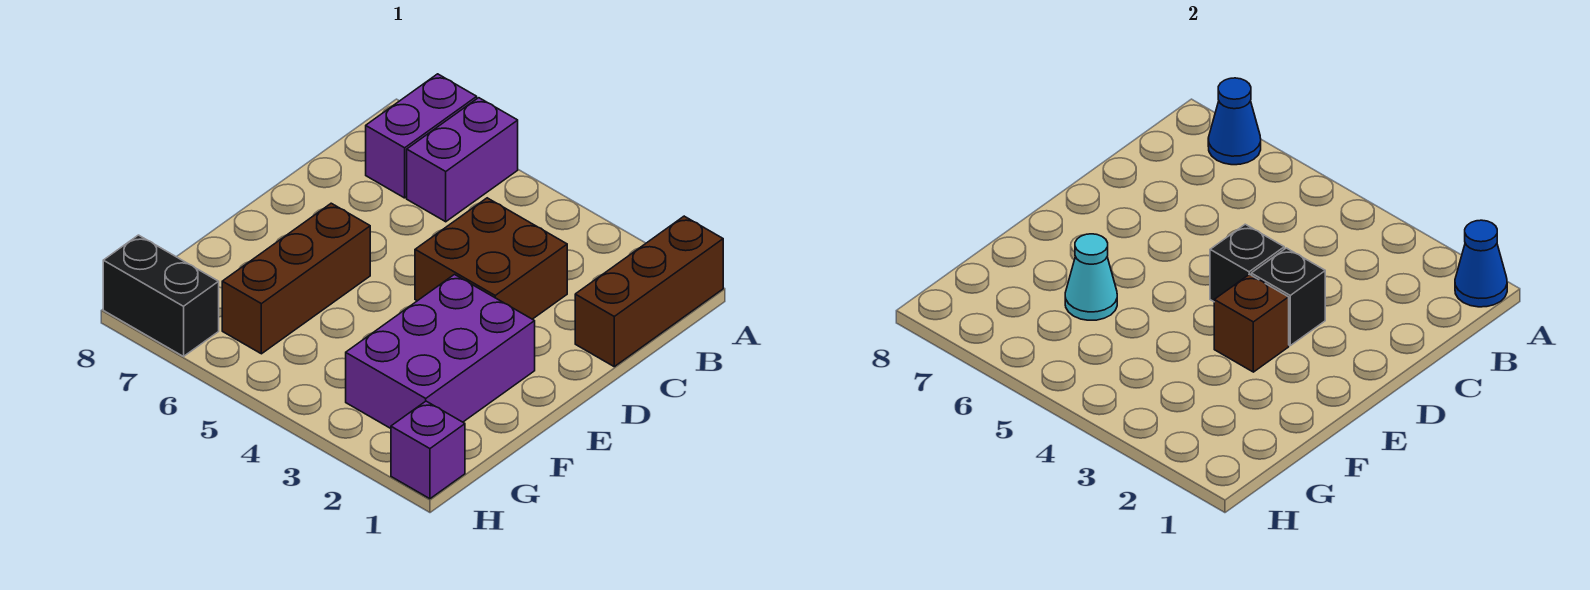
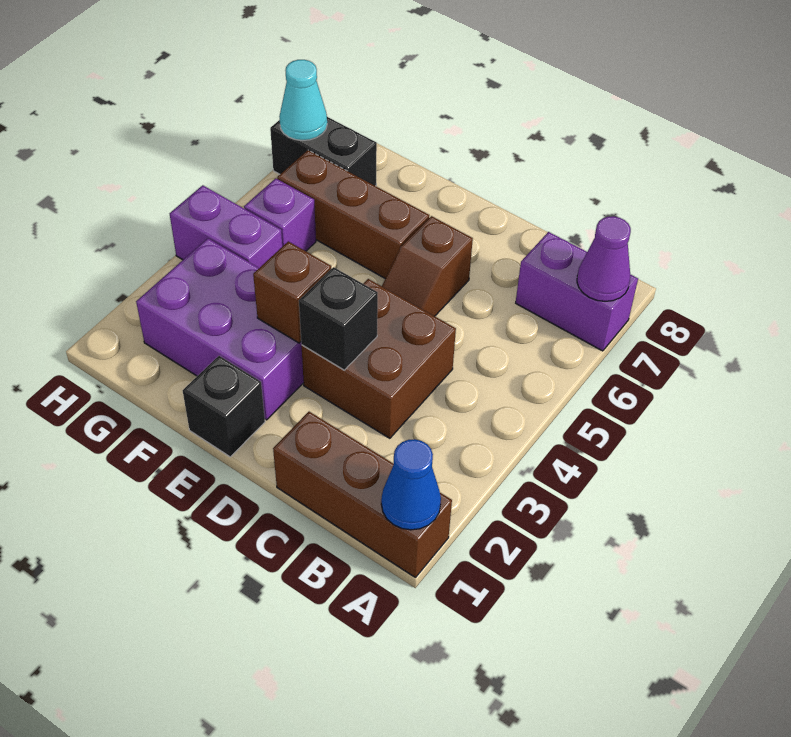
purple brick A6:B6 level 1 -> purple brick G4:H4 level 1
blue cone A7 level 2 -> purple cone A7 level 2
black brick D4 level 2 -> black brick E1 level 1
none -> brown slope D5:D6 level 1 top 6
cyan cone F6 level 2 -> cyan cone H7 level 2
purple brick H1 level 1 -> purple brick G5 level 1
black brick H7:H8 level 1 -> black brick G7:H7 level 1

